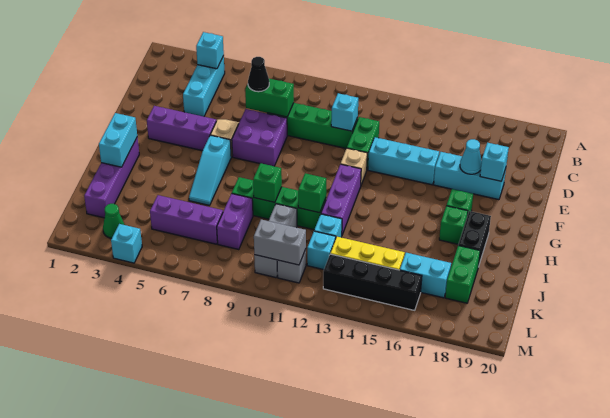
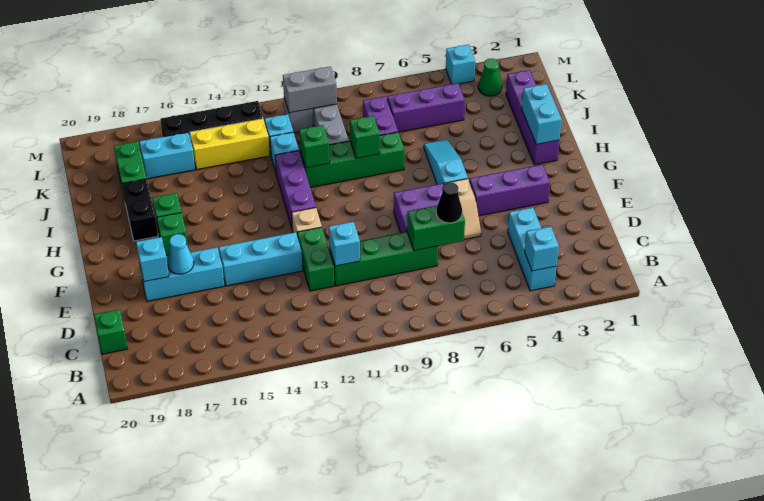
none -> green brick C20 level 1

